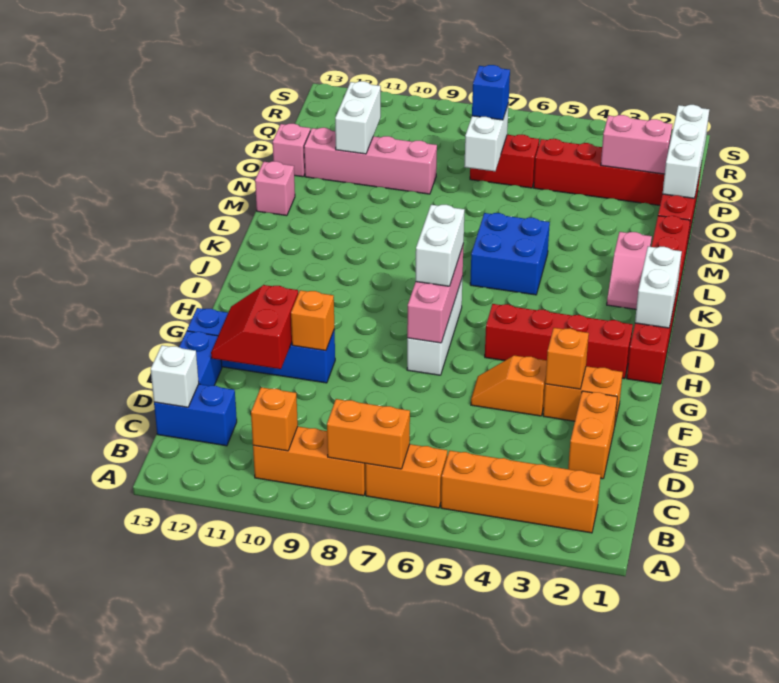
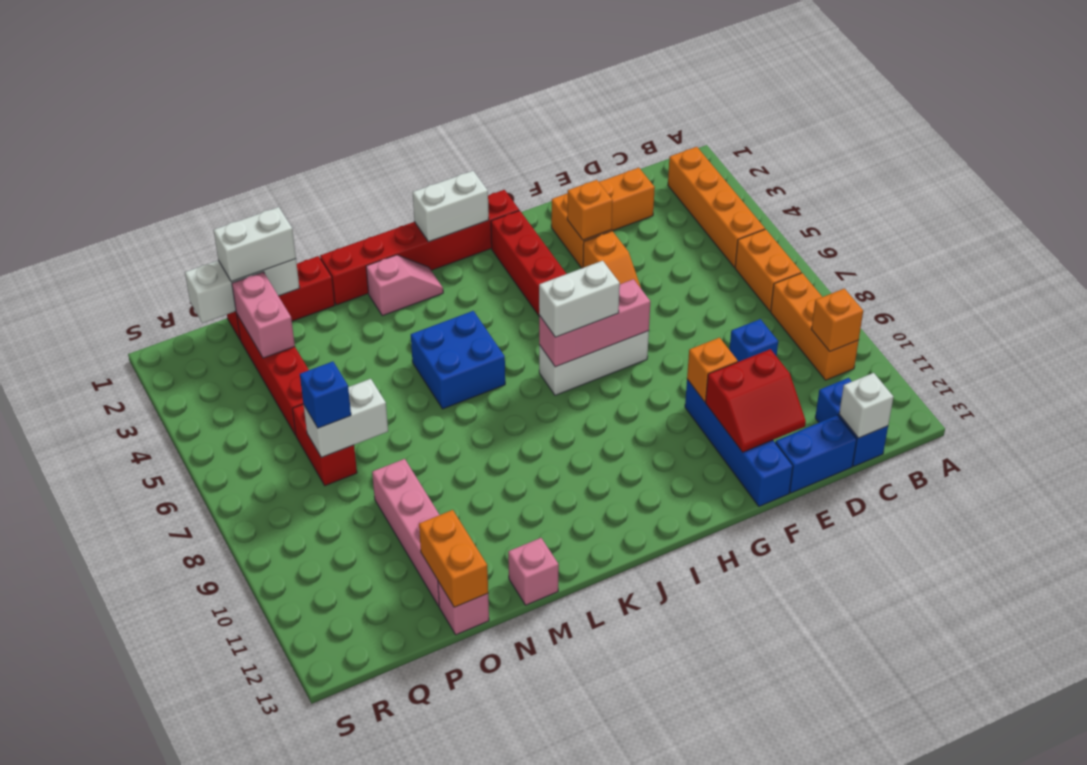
orange brick B7:B8 level 2 -> orange brick O12:O13 level 2
none -> blue brick D9 level 1
white brick O11:P11 level 2 -> white brick O1:P1 level 3

